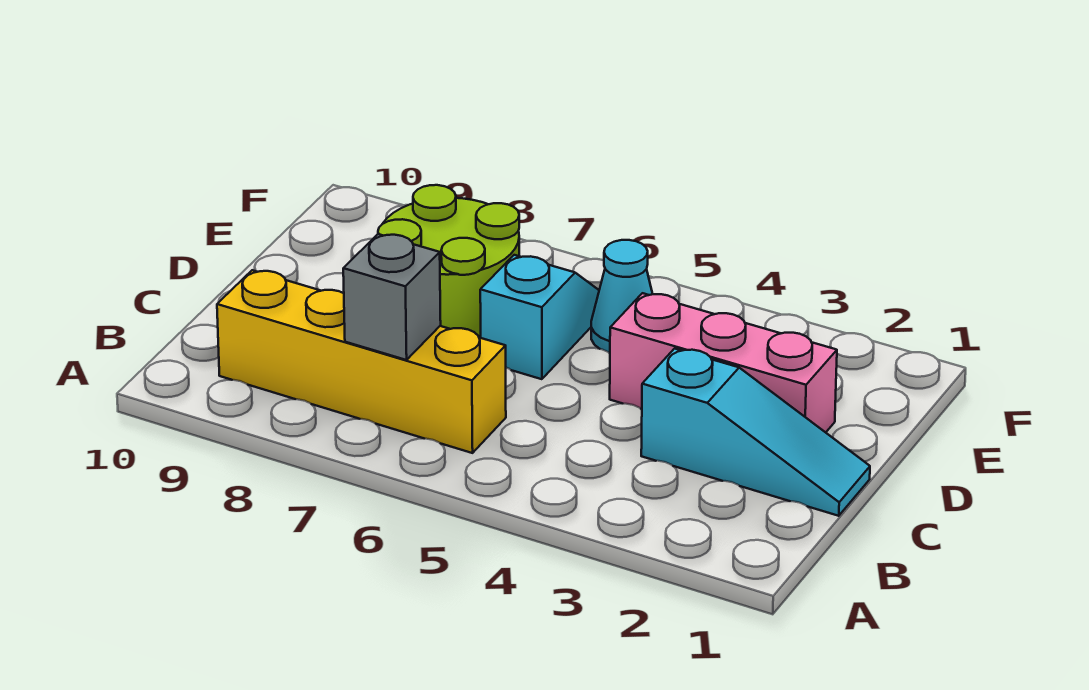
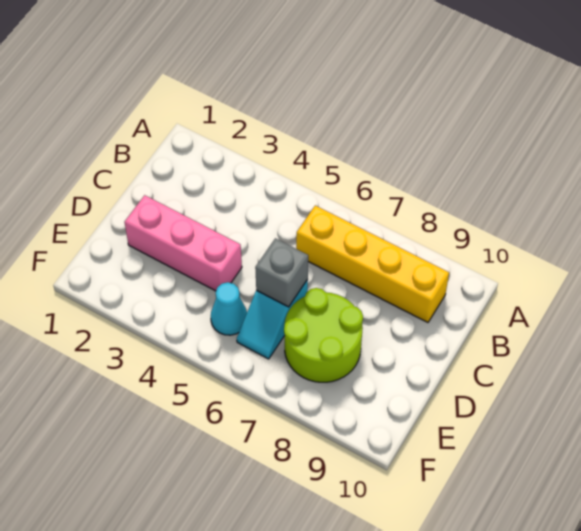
grey brick B7 level 2 -> grey brick D6 level 2
cyan slope C1:C3 level 1 top 3 -> none

